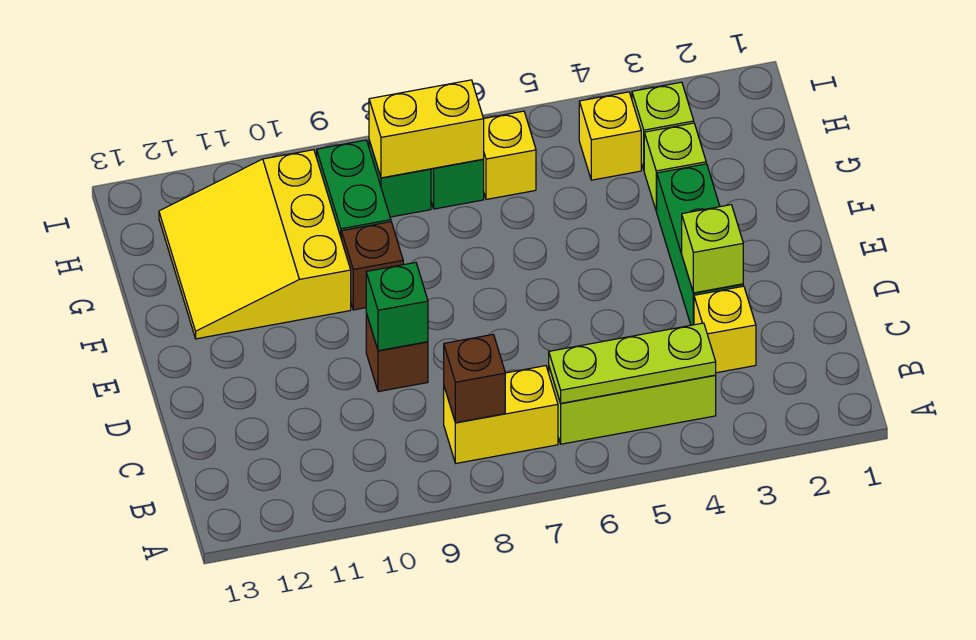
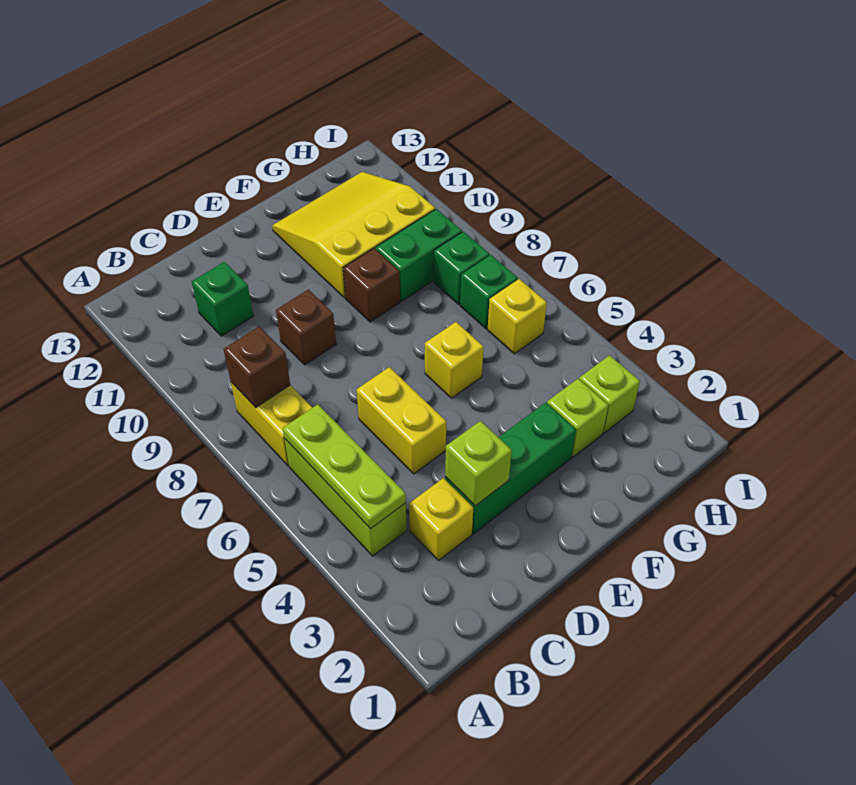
green brick D9 level 2 -> green brick C11 level 1
yellow brick H4 level 1 -> yellow brick F6 level 1
yellow brick H7:H8 level 2 -> yellow brick D5:D6 level 1

